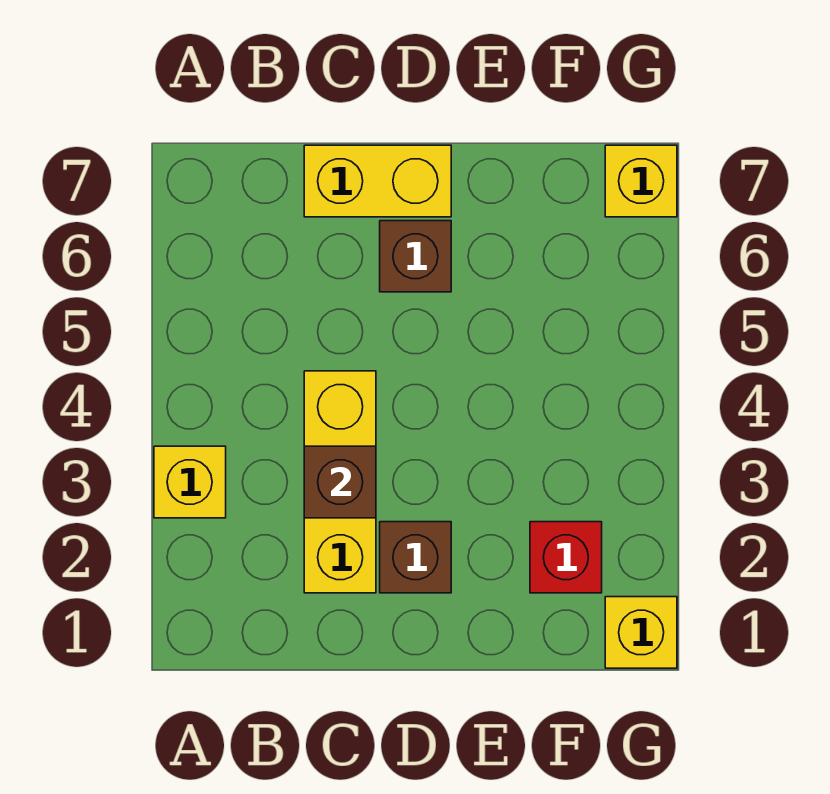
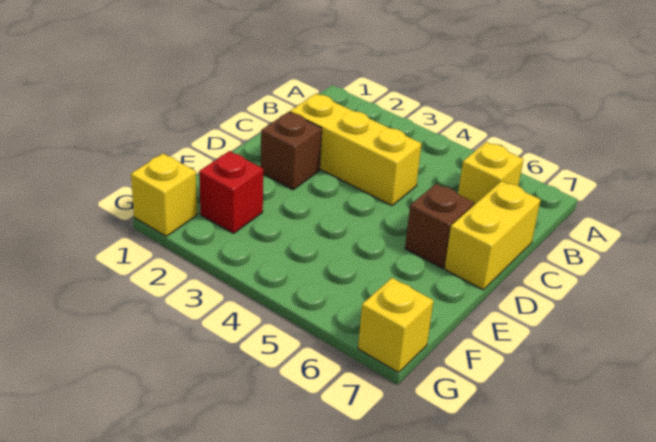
yellow brick A3 level 1 -> yellow brick B6 level 1
brown brick C3 level 2 -> none

